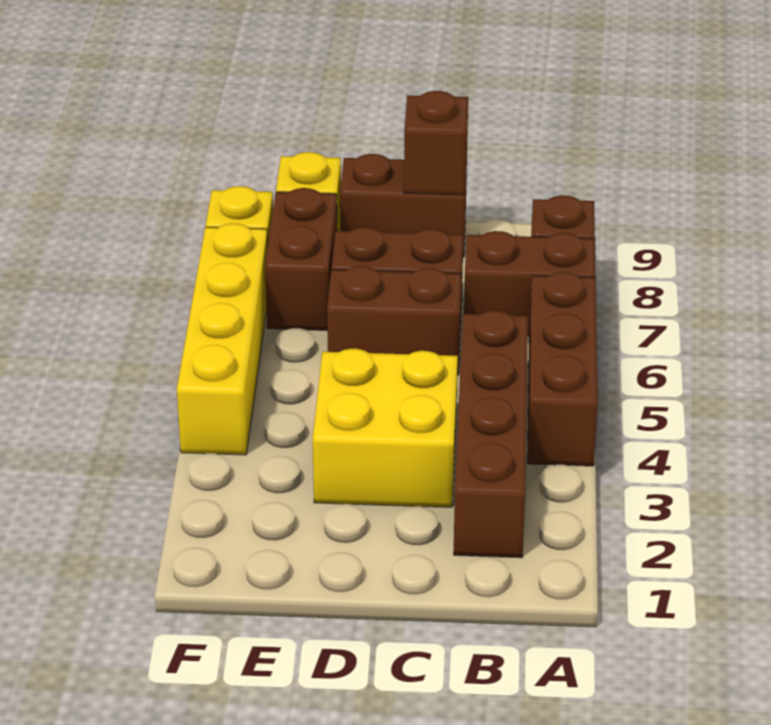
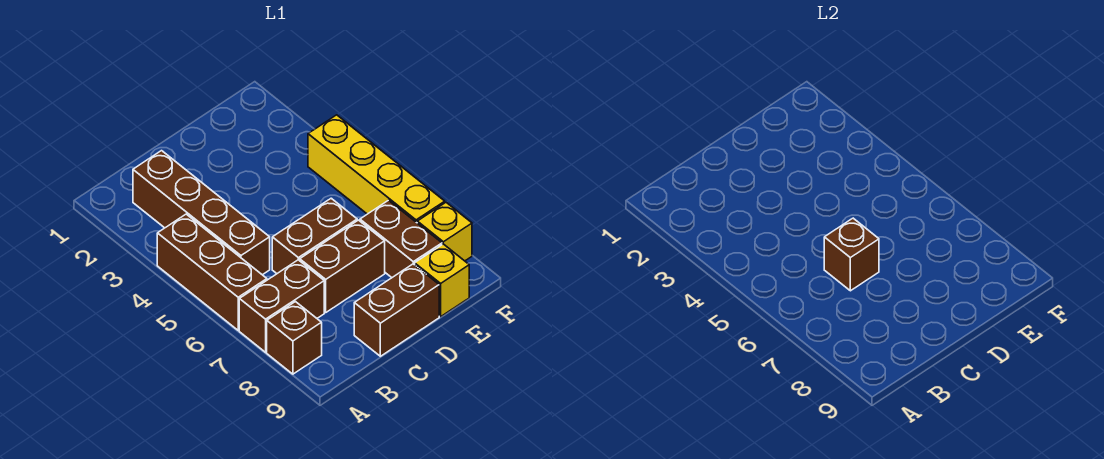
yellow brick C3:D4 level 1 -> none
brown brick C9 level 2 -> brown brick C6 level 2

